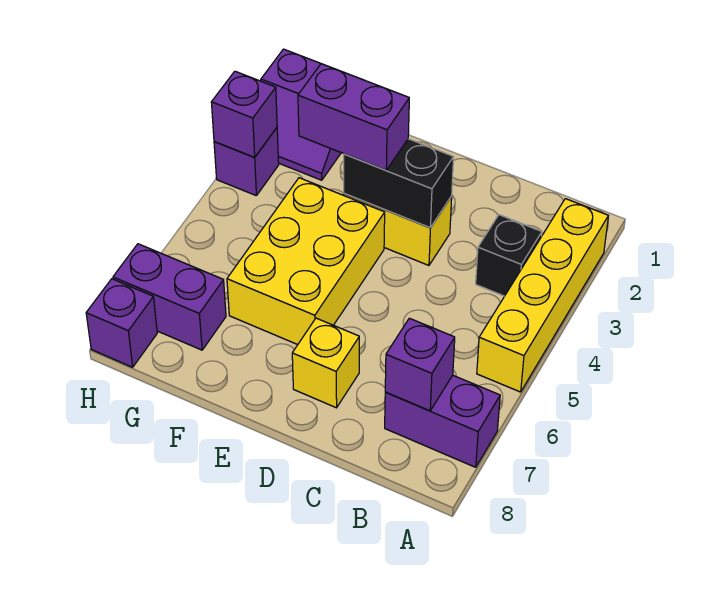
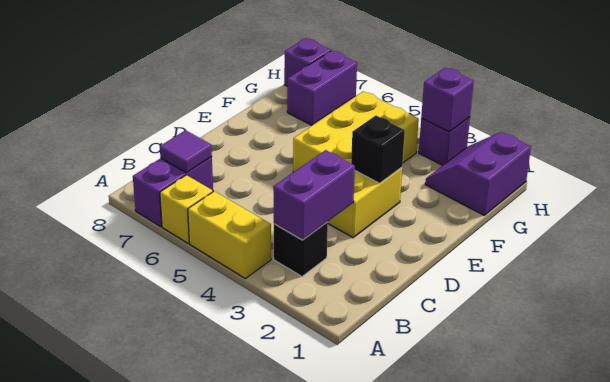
yellow brick A2:A5 level 1 -> yellow brick A4:A5 level 1
purple brick B7 level 2 -> purple tile B7 level 2
black brick D3:E3 level 2 -> black brick E3 level 2
yellow brick D7 level 1 -> yellow brick A6 level 1
purple brick E3:F3 level 3 -> purple brick B3:C3 level 2
yellow brick E4:F6 level 1 -> yellow brick E4:G5 level 1

